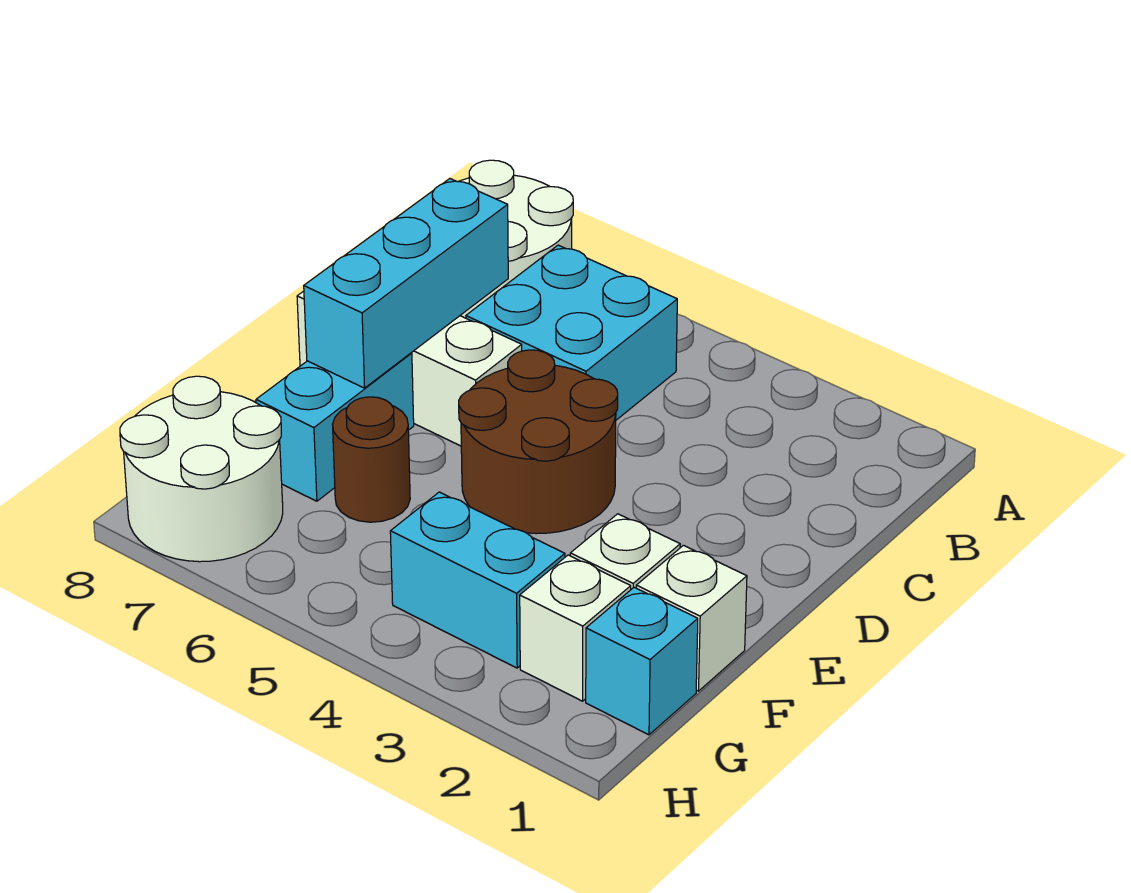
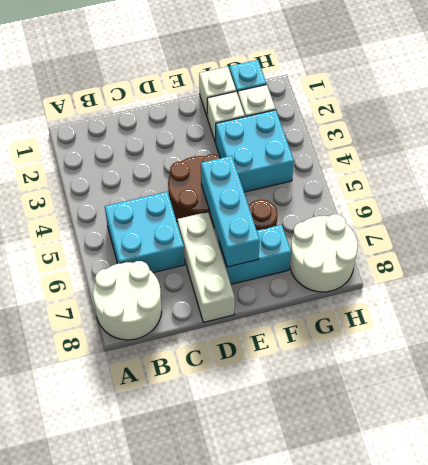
cyan brick C7:E7 level 2 -> cyan brick E5:E7 level 2
cyan brick G3:G4 level 1 -> cyan brick F3:G4 level 1

